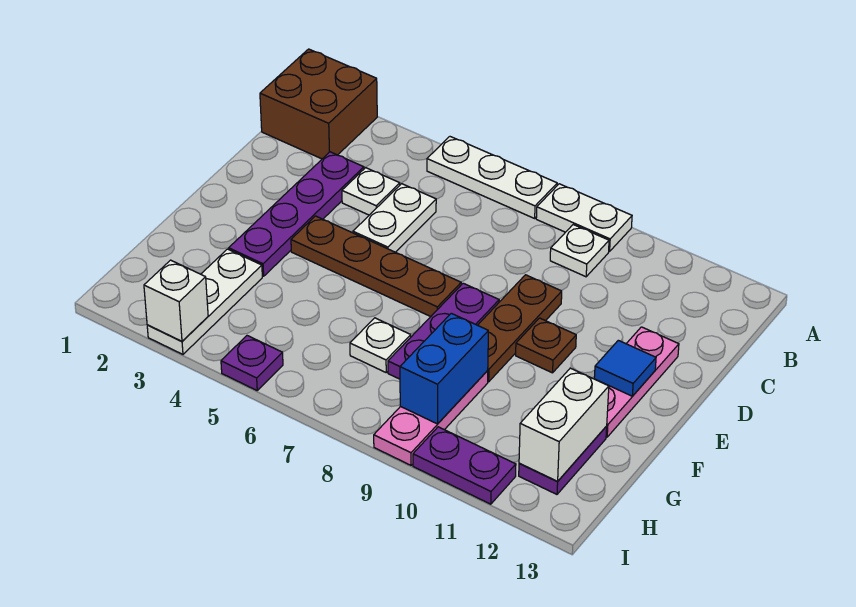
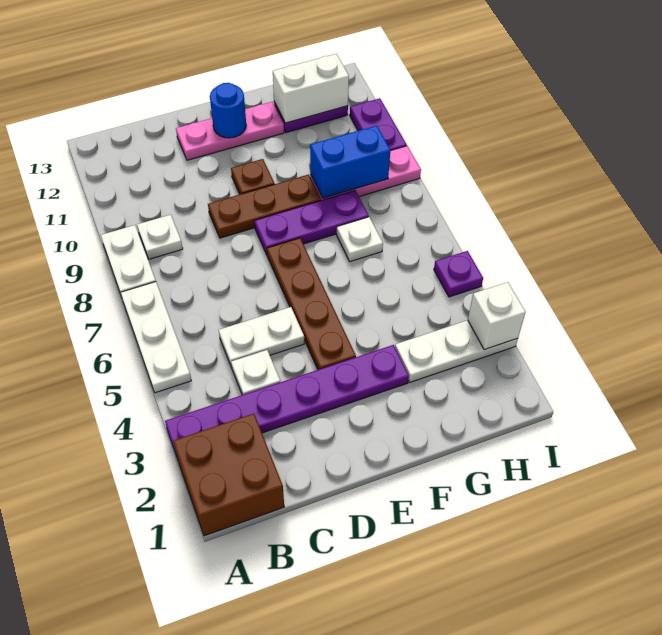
purple plate C3:F3 level 1 -> purple plate A3:F3 level 1
blue tile E12 level 2 -> blue round brick E12 level 2

